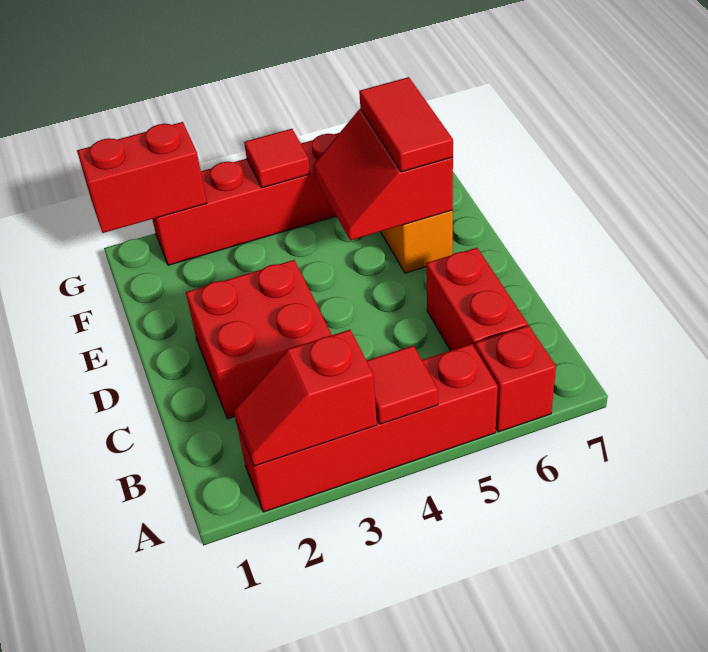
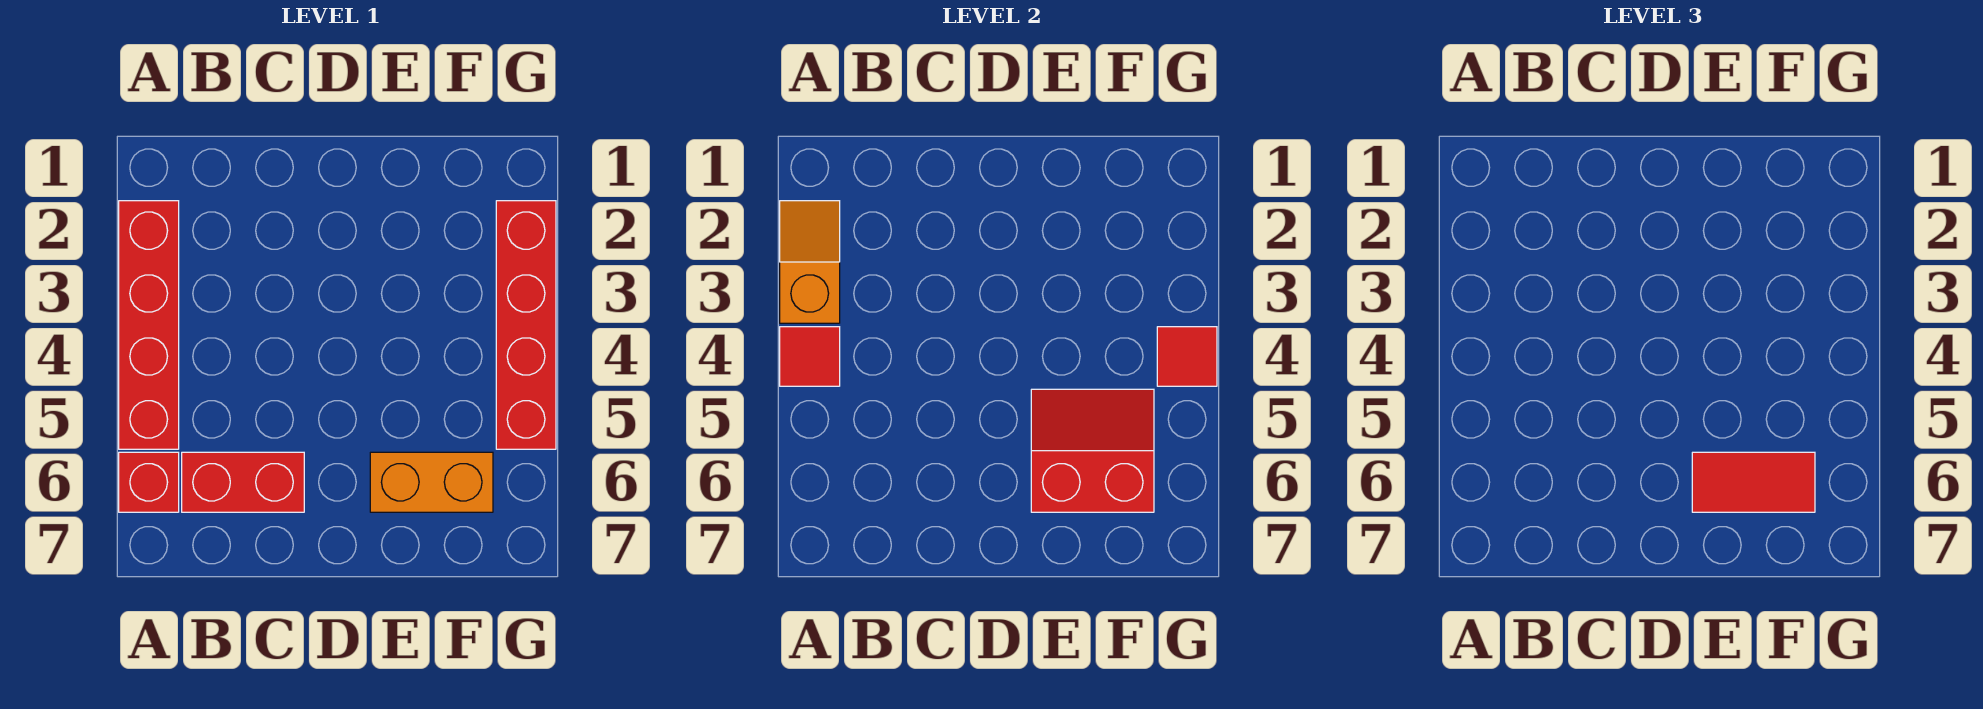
red slope A2:A3 level 2 top 3 -> orange slope A2:A3 level 2 top 3
red brick C2:D3 level 1 -> none
red brick G1:G2 level 2 -> none

